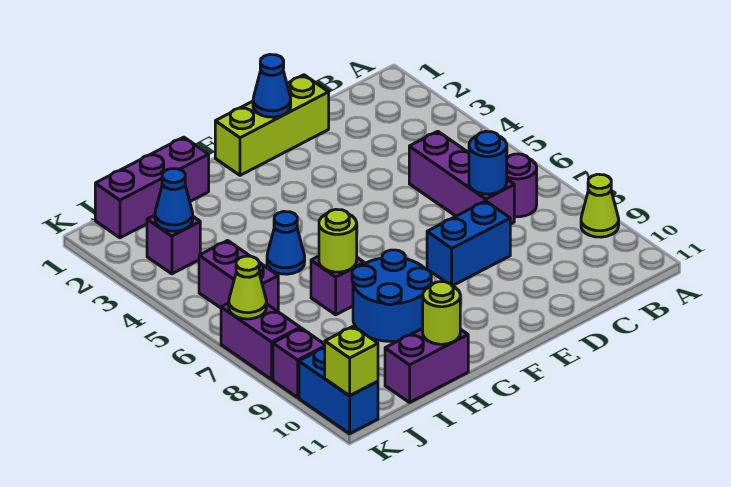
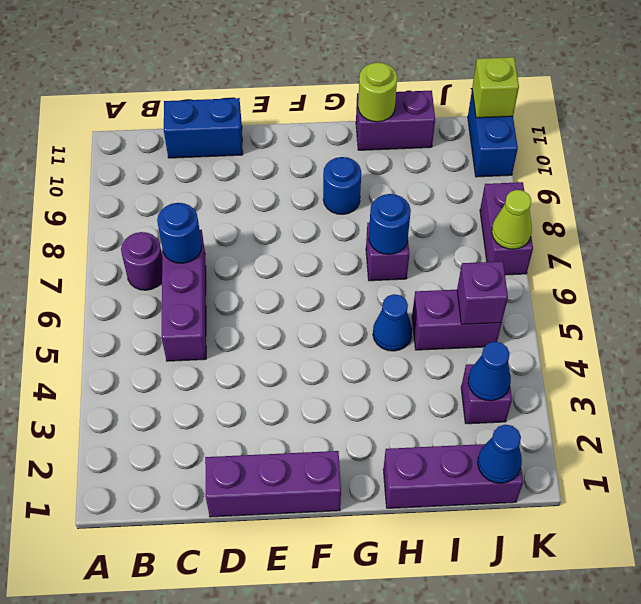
lime cone A9 level 1 -> none
lime brick D1:F1 level 1 -> purple brick D1:F1 level 1
blue brick D8:E8 level 1 -> blue brick C11:D11 level 1
blue cone E1 level 2 -> blue cone J1 level 2
blue round brick G8:H9 level 1 -> blue round brick G9 level 1
lime round brick H7 level 2 -> blue round brick H7 level 2
purple brick J5:J6 level 1 -> purple brick I5:J5 level 1
purple brick K9 level 1 -> purple brick J5 level 2

